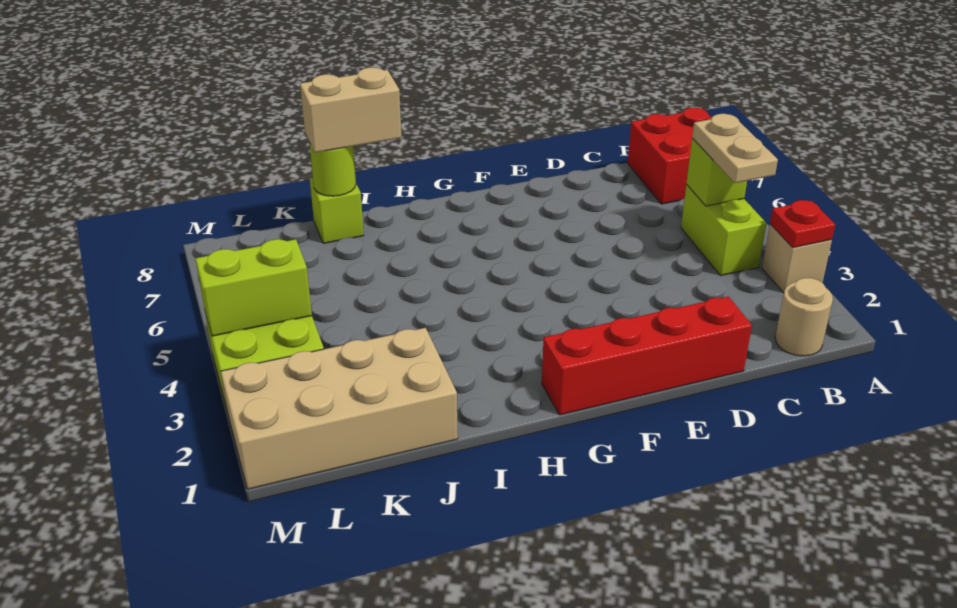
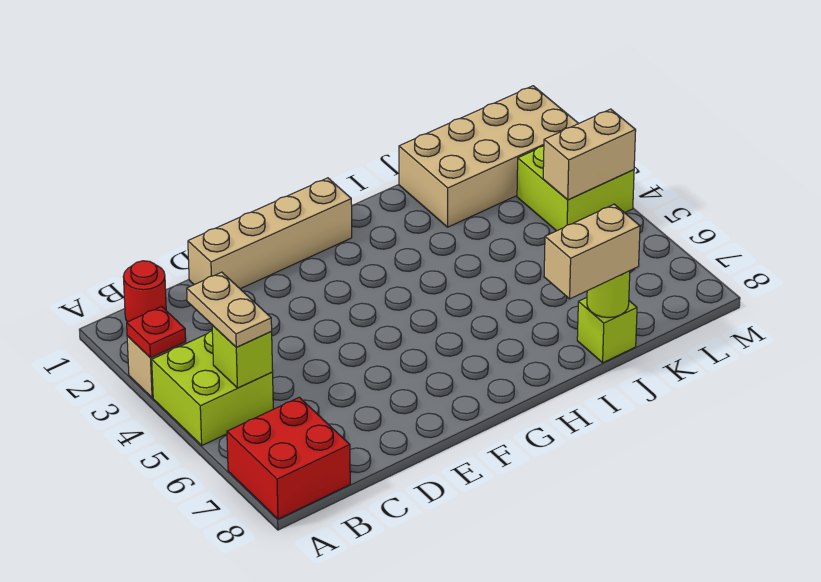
tan round brick B1 level 1 -> red round brick B1 level 1
lime brick B4:B5 level 1 -> lime brick A4:B5 level 1
red brick D1:G1 level 1 -> tan brick D1:G1 level 1
lime brick L4:M4 level 2 -> tan brick L4:M4 level 2

